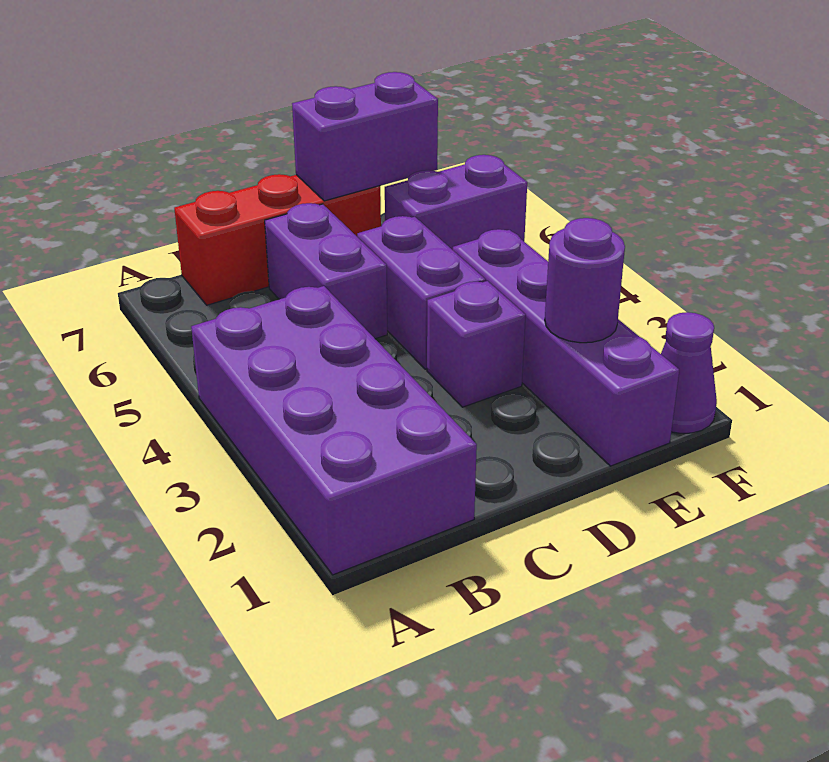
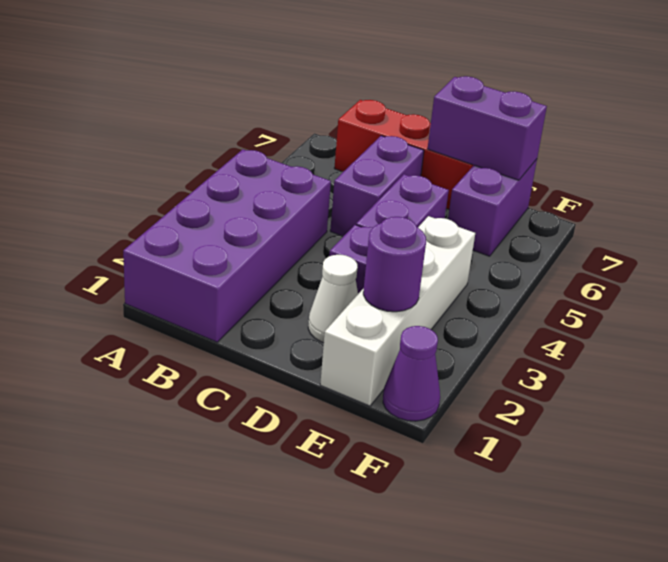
none -> white cone D2 level 1
purple brick E1:E4 level 1 -> white brick E1:E4 level 1
purple brick E6:F6 level 1 -> purple brick E6:E7 level 1

